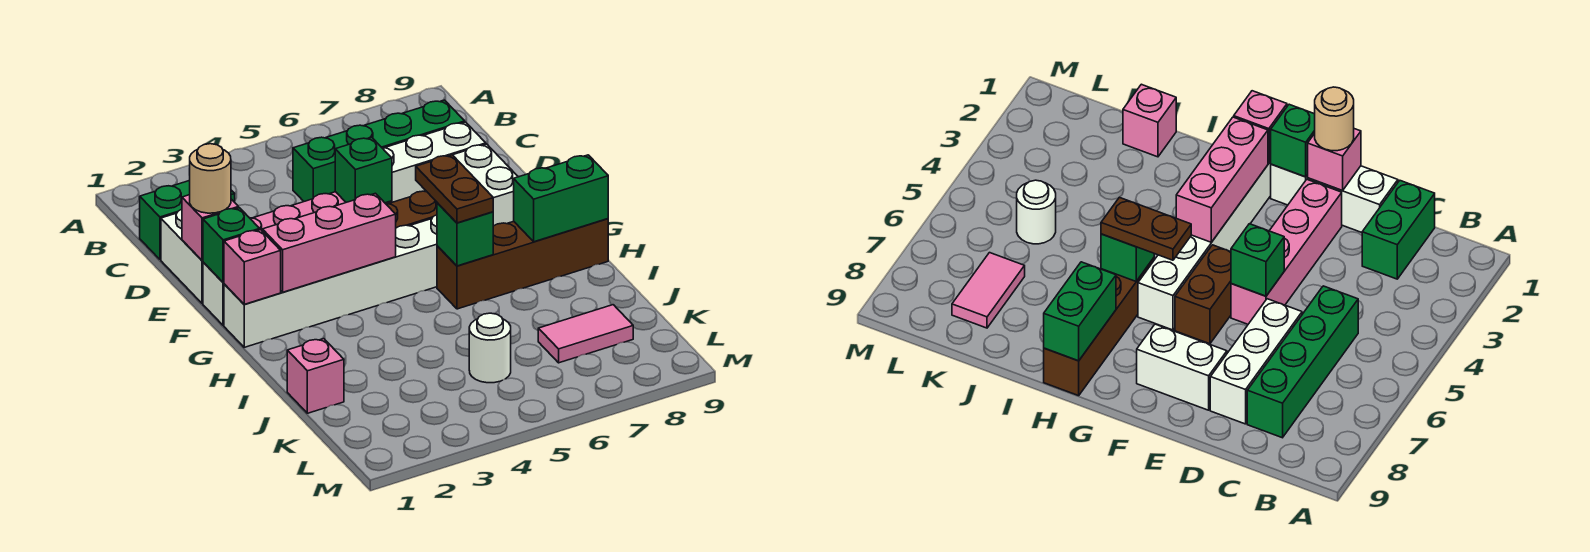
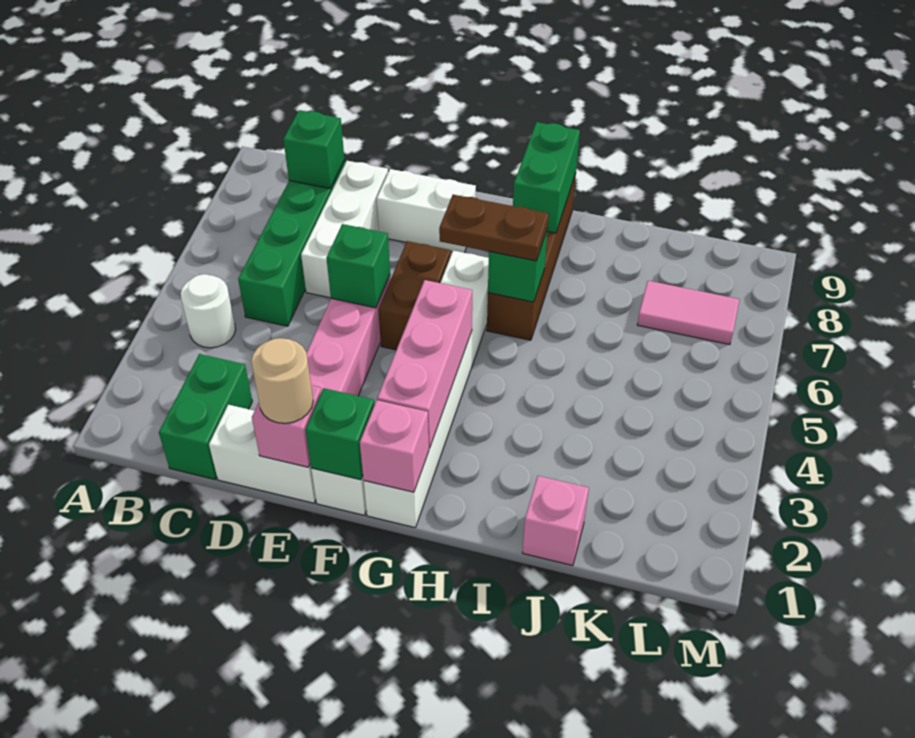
none -> green brick C8 level 2
white round brick K5 level 1 -> white round brick B4 level 1
pink tile K7:K8 level 1 -> pink tile K7:L7 level 1

